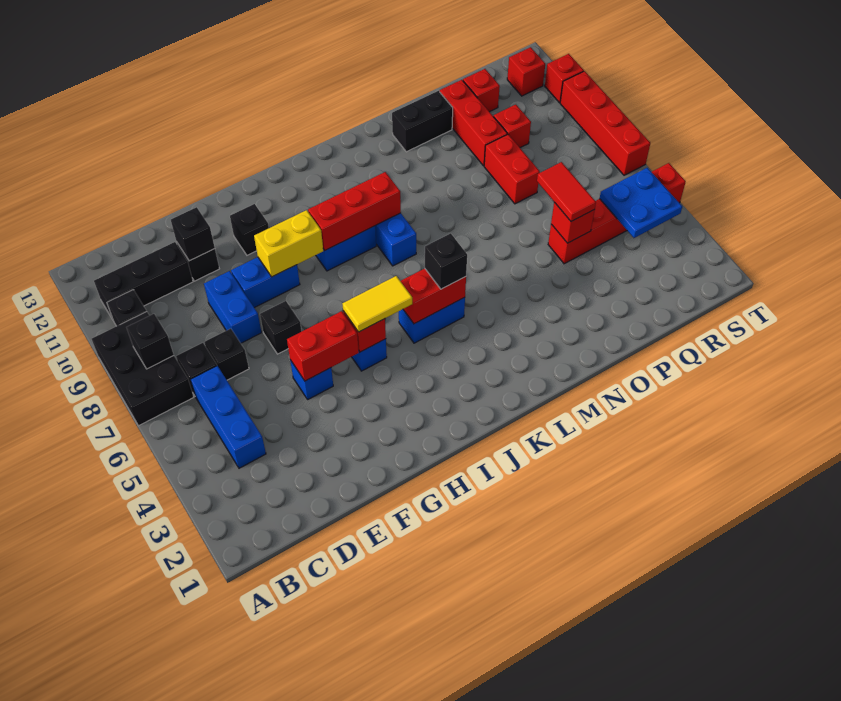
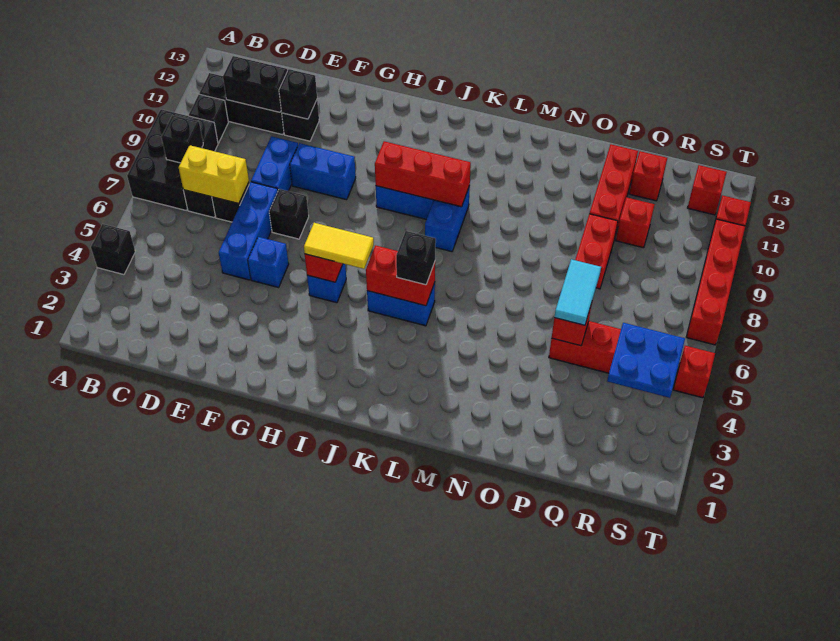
blue brick C4:C6 level 1 -> blue brick E5:E7 level 1
red brick F5:G5 level 2 -> none
yellow brick G9:H9 level 2 -> yellow brick C7:D7 level 2
black brick G11 level 1 -> black brick A4 level 1
black brick N12:O12 level 1 -> black brick C11:D11 level 2
red tile P5:P6 level 3 -> cyan tile P5:P6 level 3

